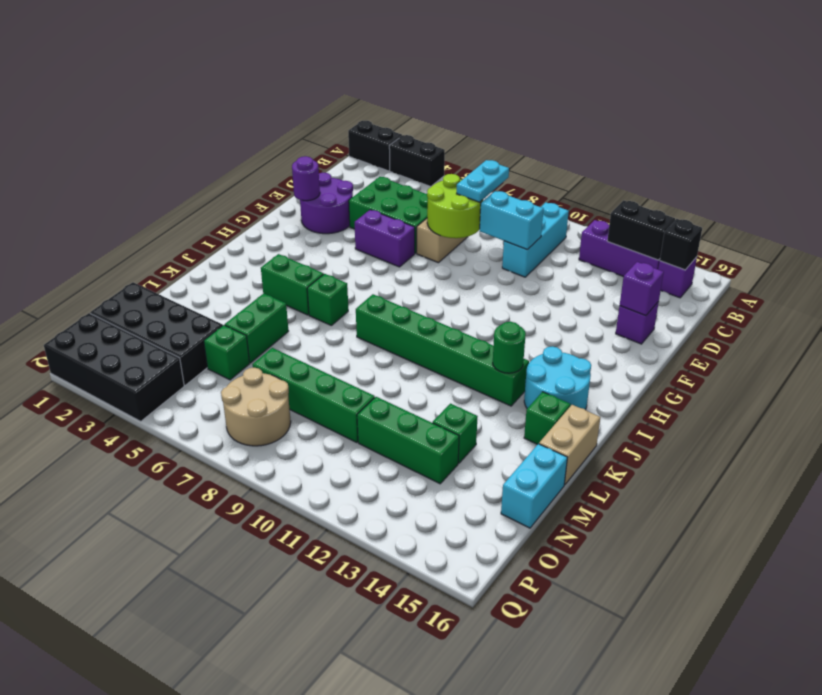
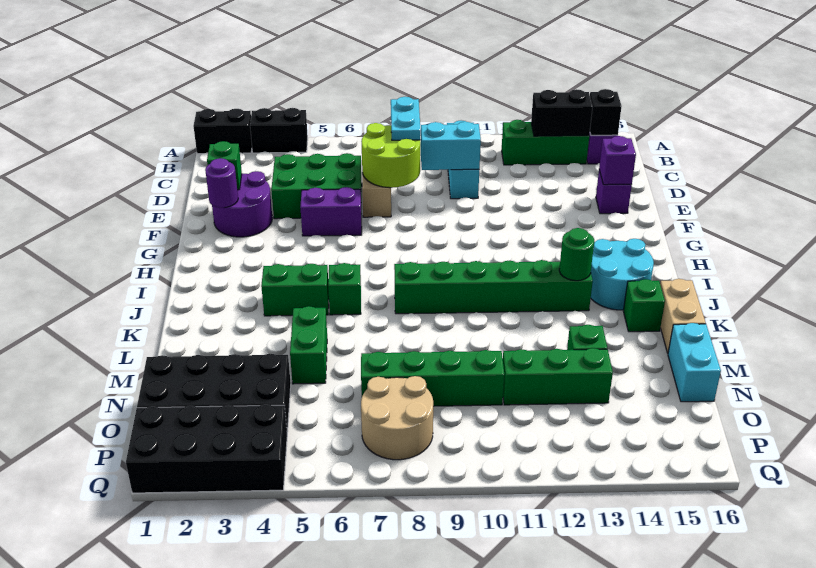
purple brick B12:B14 level 1 -> green brick B12:B14 level 1
green brick N5 level 1 -> green brick E2 level 2

